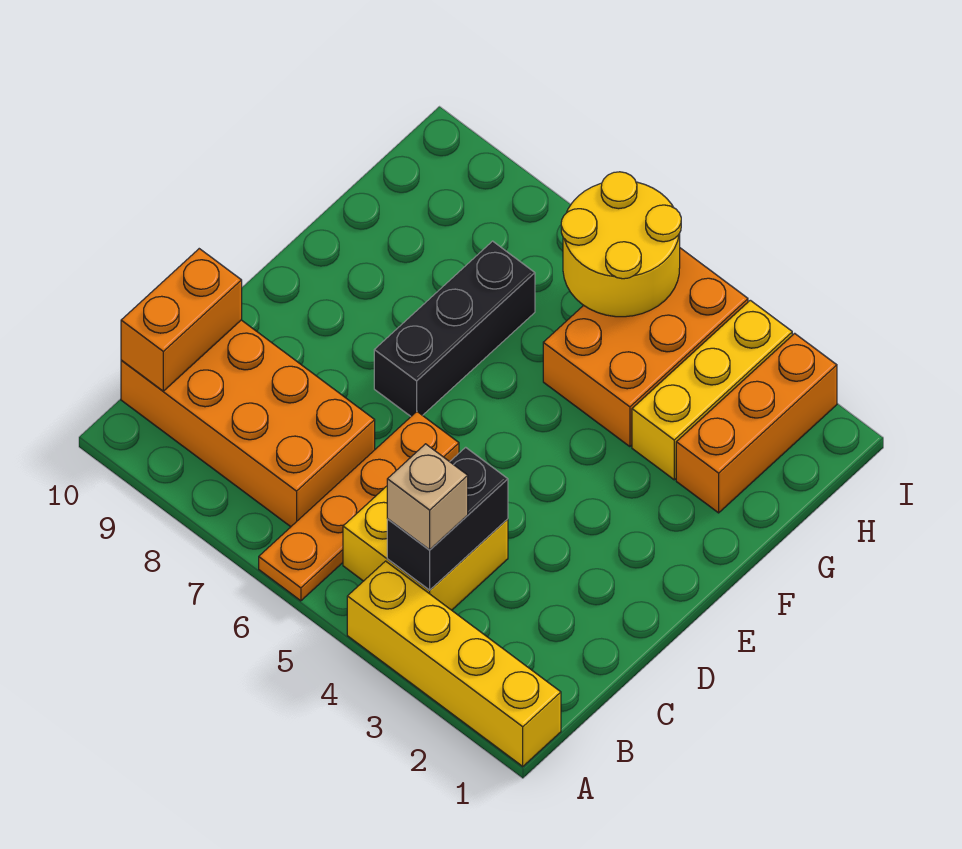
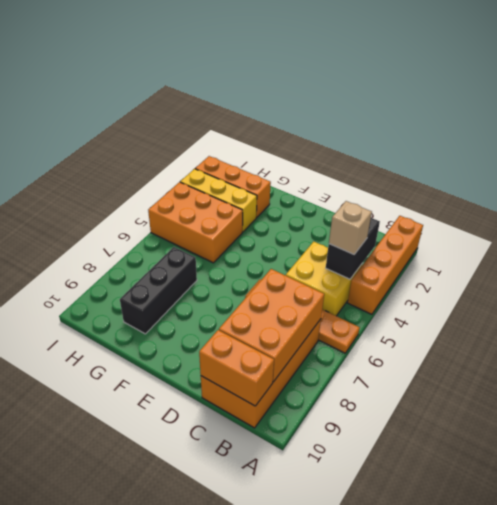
yellow brick A1:A4 level 1 -> orange brick A1:A4 level 1
black brick B4:C4 level 2 -> black brick B3:B4 level 2
none -> orange brick B7:C9 level 2
black brick E7:G7 level 1 -> black brick G7:G9 level 1
yellow round brick H5:I6 level 2 -> none

